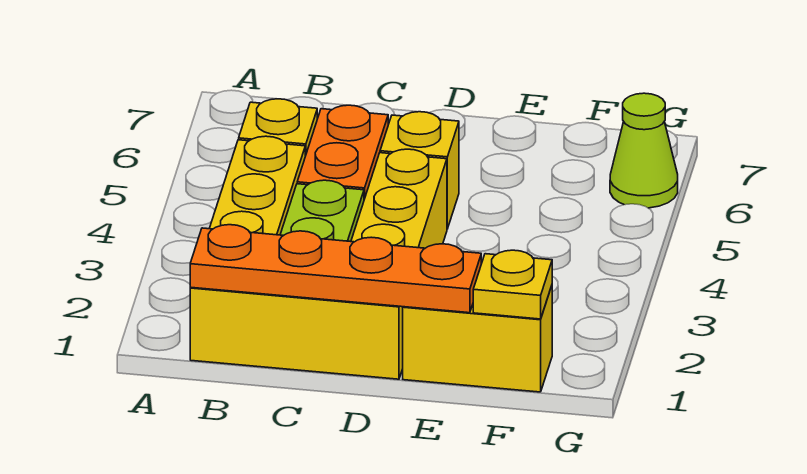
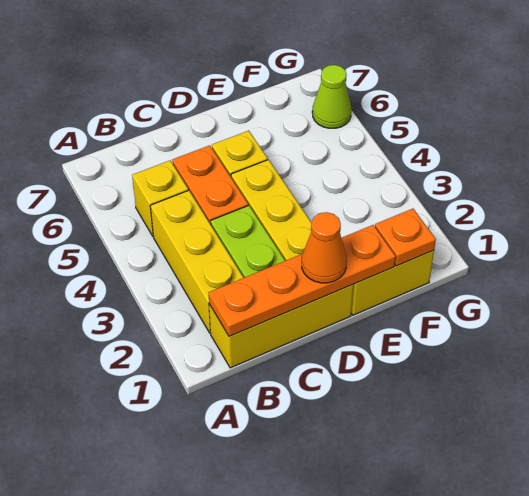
none -> orange cone D1 level 3
yellow plate F1 level 2 -> orange plate F1 level 2

